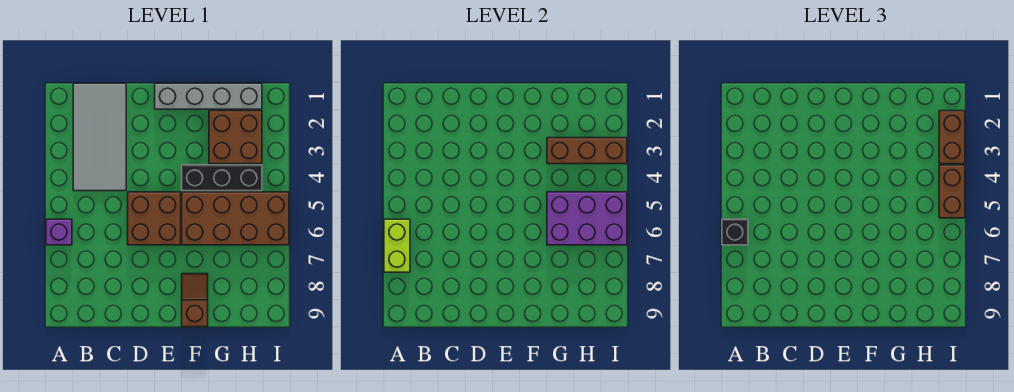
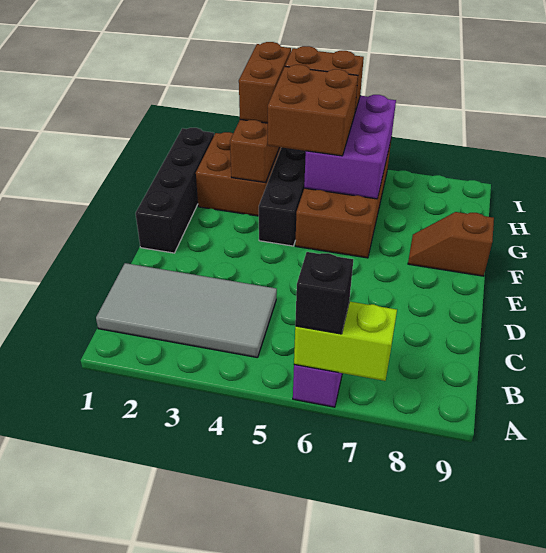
brown brick D5:E6 level 1 -> brown brick G4:H5 level 3
grey brick E1:H1 level 1 -> black brick E1:H1 level 1
brown brick I2:I3 level 3 -> brown brick H3:I3 level 3

